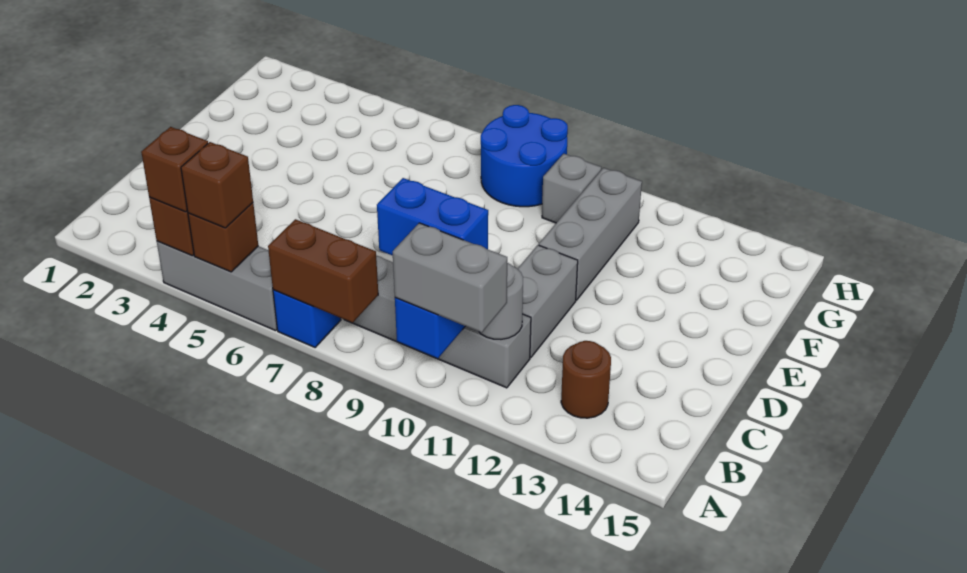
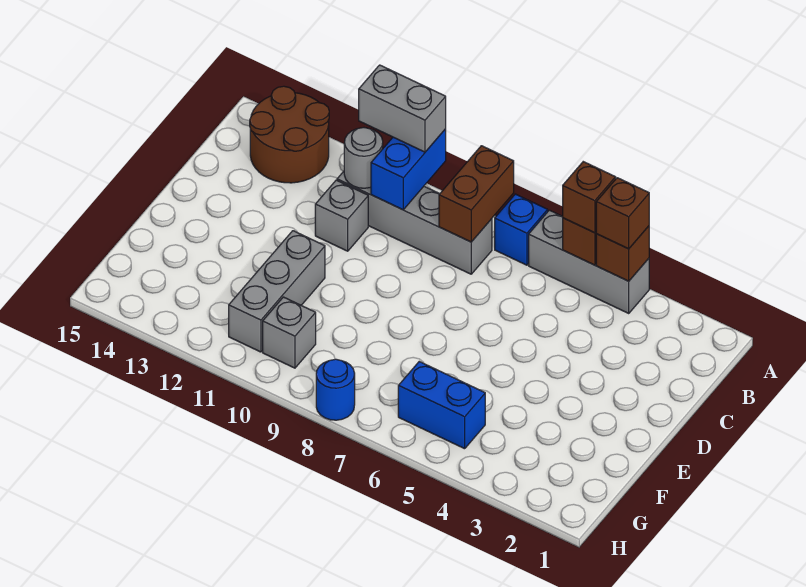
brown brick A7:A8 level 2 -> brown brick A8:B8 level 2
blue brick B9:B10 level 3 -> blue brick G5:G6 level 1
brown round brick B13 level 1 -> brown round brick A13:B14 level 1
grey brick C11:D11 level 1 -> grey brick C11 level 1
blue round brick G8:H9 level 1 -> blue round brick H8 level 1

